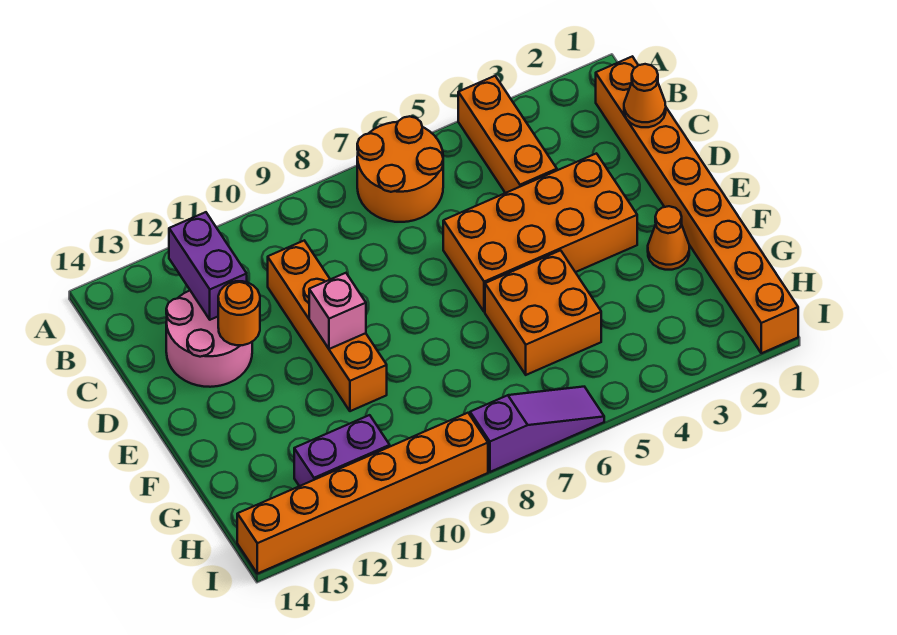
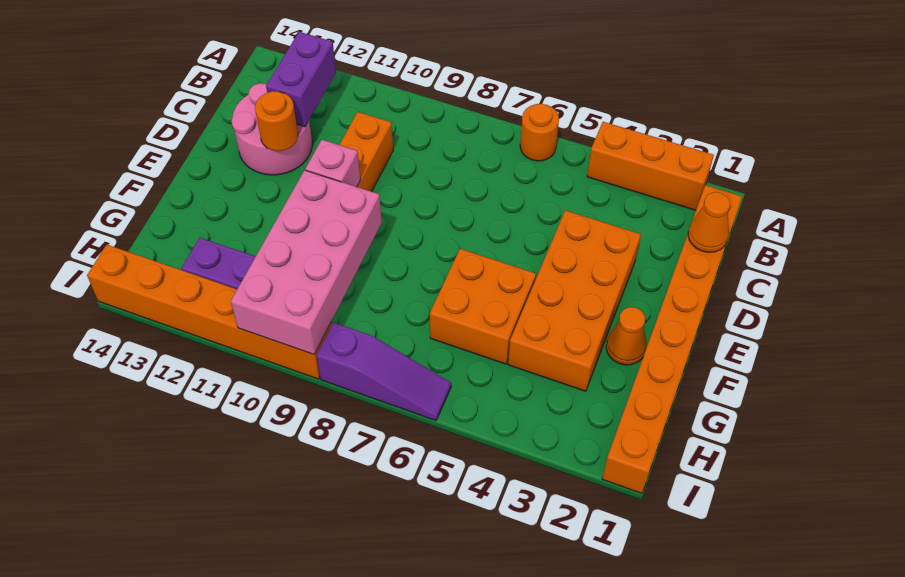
orange brick A4:C4 level 1 -> orange brick A2:A4 level 1
orange round brick A6:B7 level 1 -> orange round brick A6 level 1
orange brick D3:E6 level 1 -> orange brick D3:G4 level 1
none -> pink brick F9:I10 level 2

